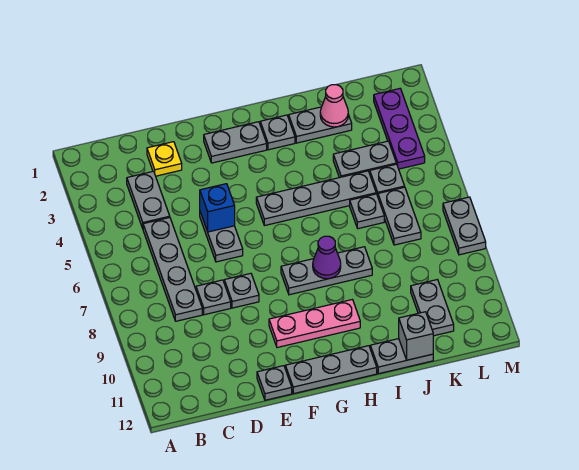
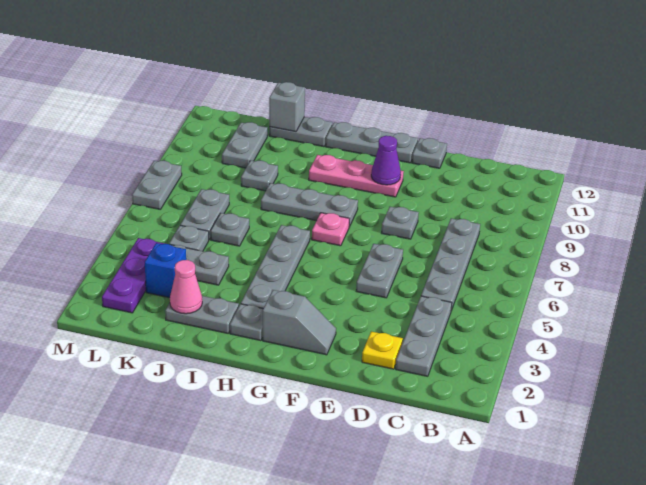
grey plate C3:C4 level 1 -> grey plate C2:C4 level 1
grey plate D8 level 1 -> grey plate J9 level 1
blue brick E5 level 2 -> blue brick K3 level 1
grey plate F2:G2 level 1 -> grey slope F2:G2 level 1 top G
grey plate G5:J5 level 1 -> grey plate H3:H6 level 1
none -> pink plate G7 level 1
purple cone H8 level 2 -> purple cone F10 level 2

